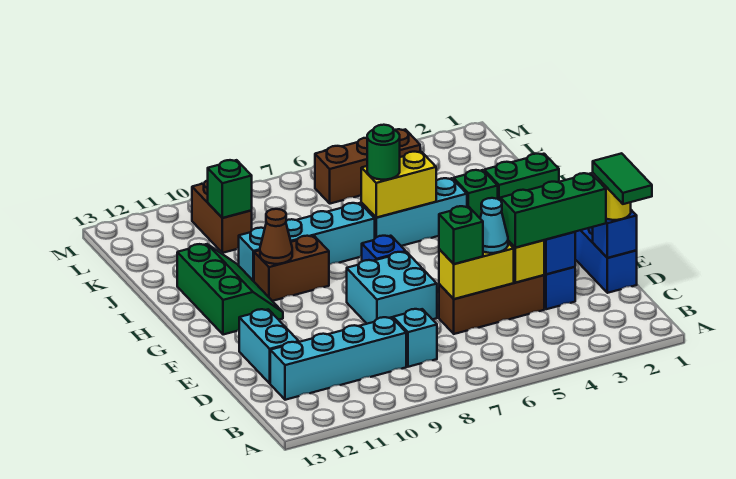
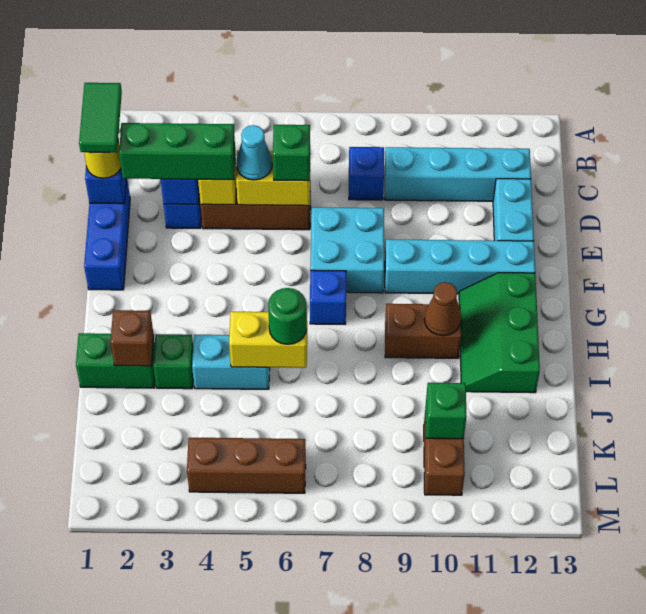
cyan brick C8 level 1 -> blue brick C8 level 1
none -> brown brick I2 level 2
cyan brick I4:I6 level 1 -> cyan brick I4:I5 level 1
cyan brick I7:I10 level 1 -> cyan brick F9:F12 level 1

